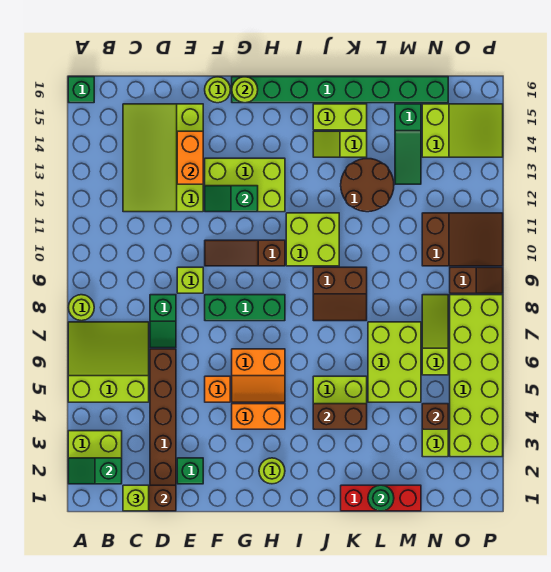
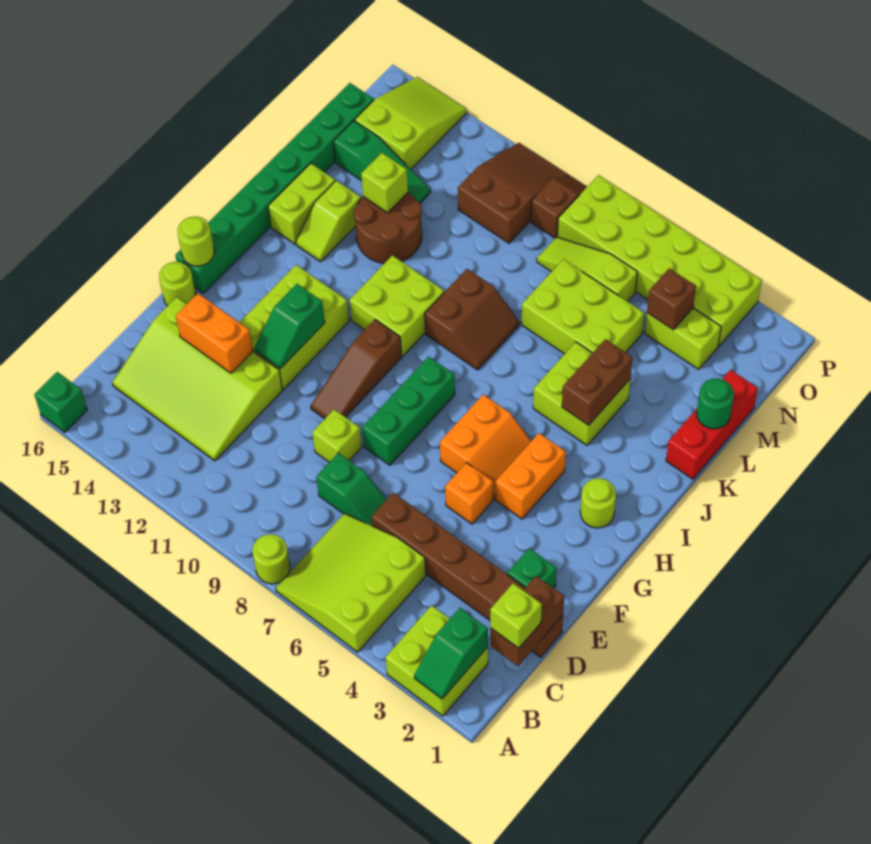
none -> lime brick L13 level 2

